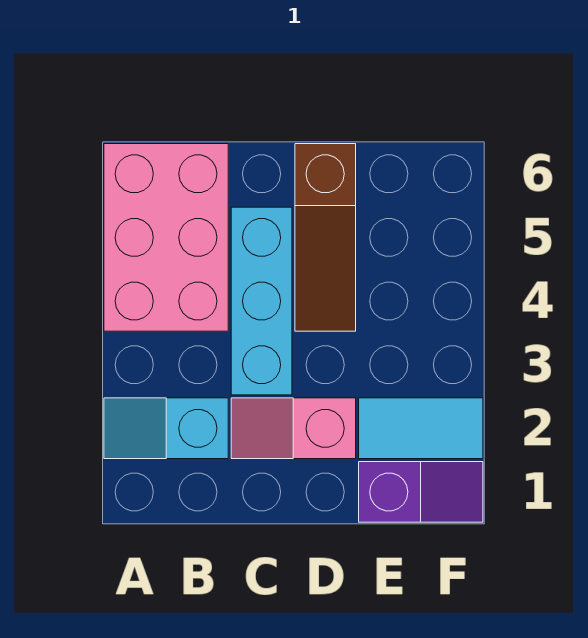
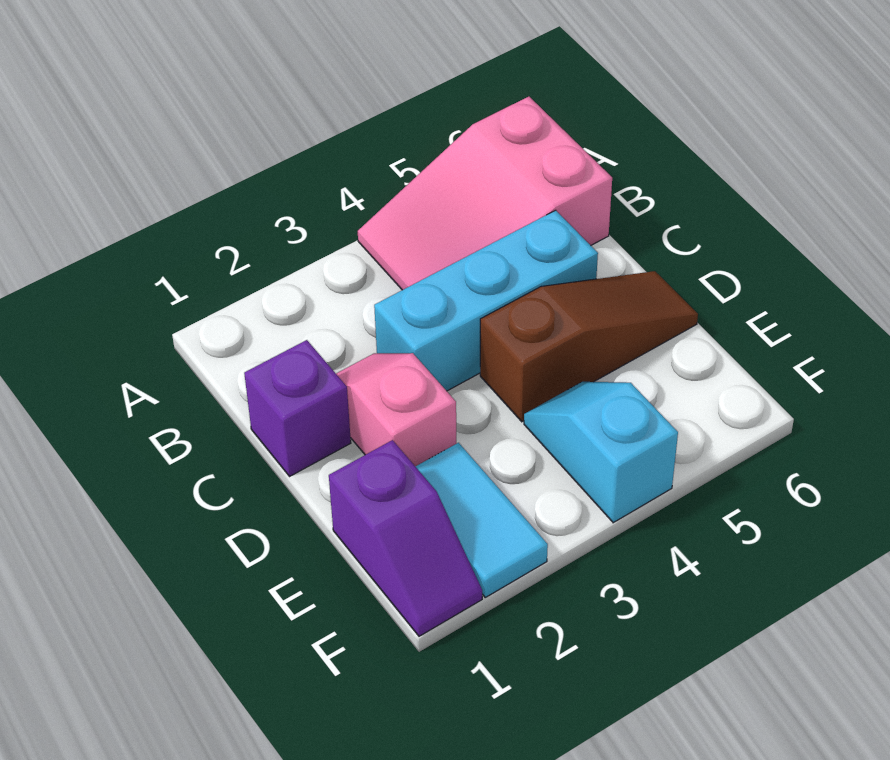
cyan slope A2:B2 level 1 top B -> cyan slope E4:F4 level 1 top F
pink brick A4:B6 level 1 -> pink slope A4:B6 level 1 top 6
none -> purple brick C1 level 1
brown slope D4:D6 level 1 top 6 -> brown slope D4:D6 level 1 top 4

